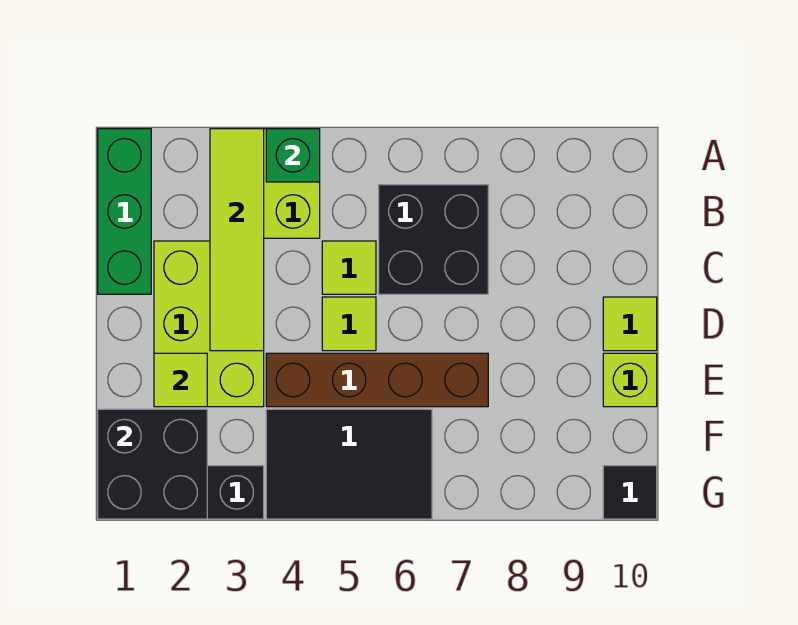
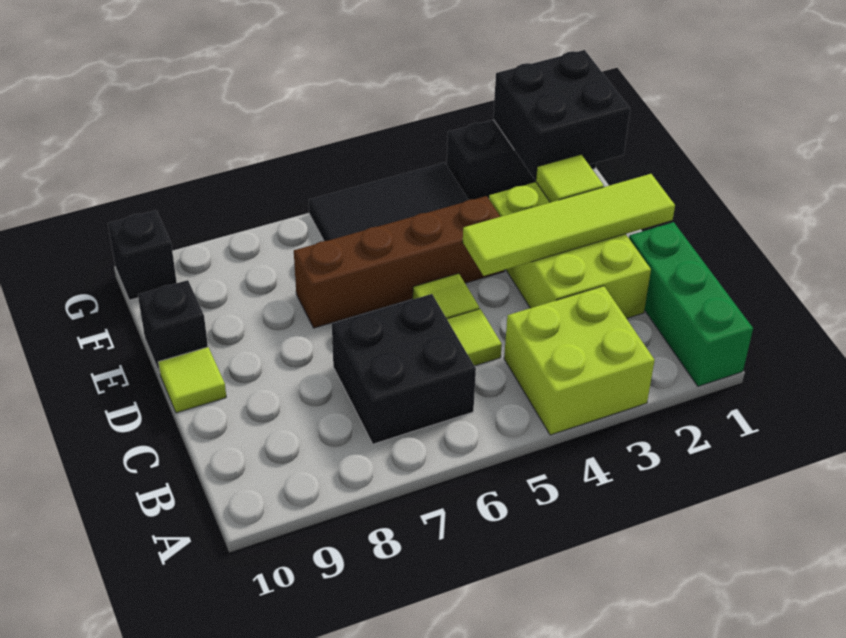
lime tile A3:D3 level 2 -> lime tile D1:D4 level 2
green brick A4 level 2 -> none
lime brick E10 level 1 -> black brick E10 level 1
black tile G10 level 1 -> black brick G10 level 1

